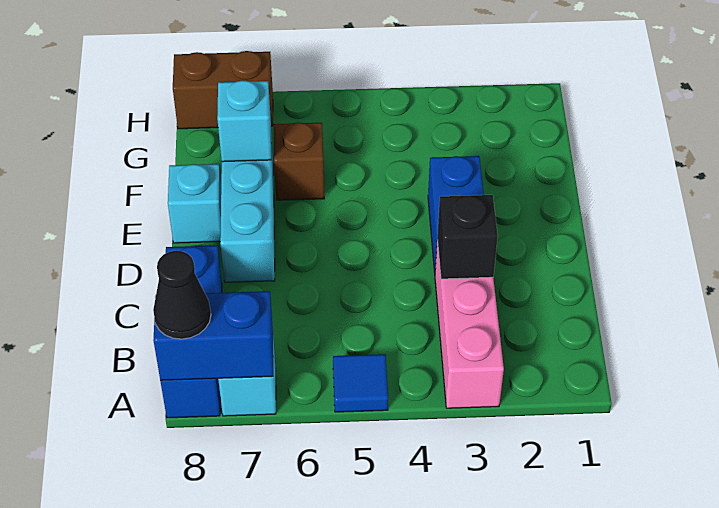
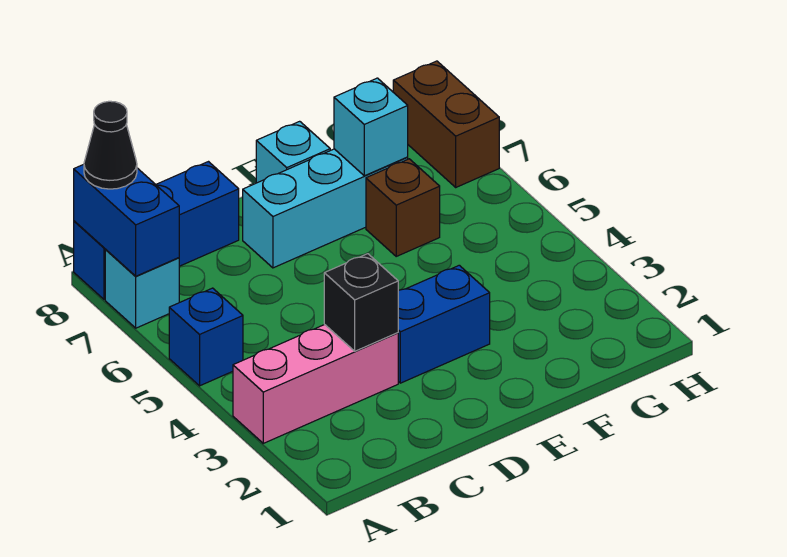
blue tile A5 level 1 -> blue brick A5 level 1

